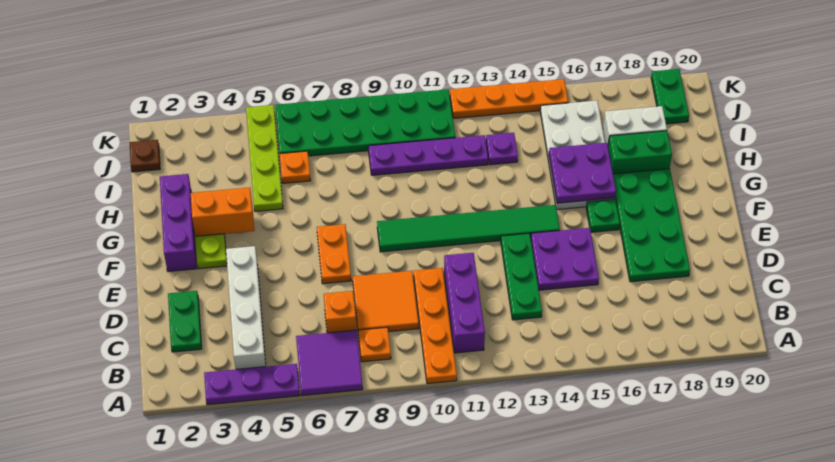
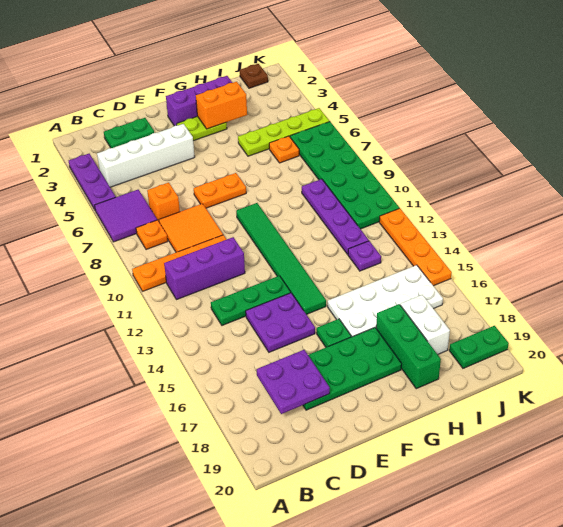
orange brick G3:G4 level 2 -> orange brick G3:H3 level 2
purple plate G15:H16 level 2 -> purple plate C17:D18 level 2
green brick H17:H18 level 1 -> green brick H17:H19 level 1

